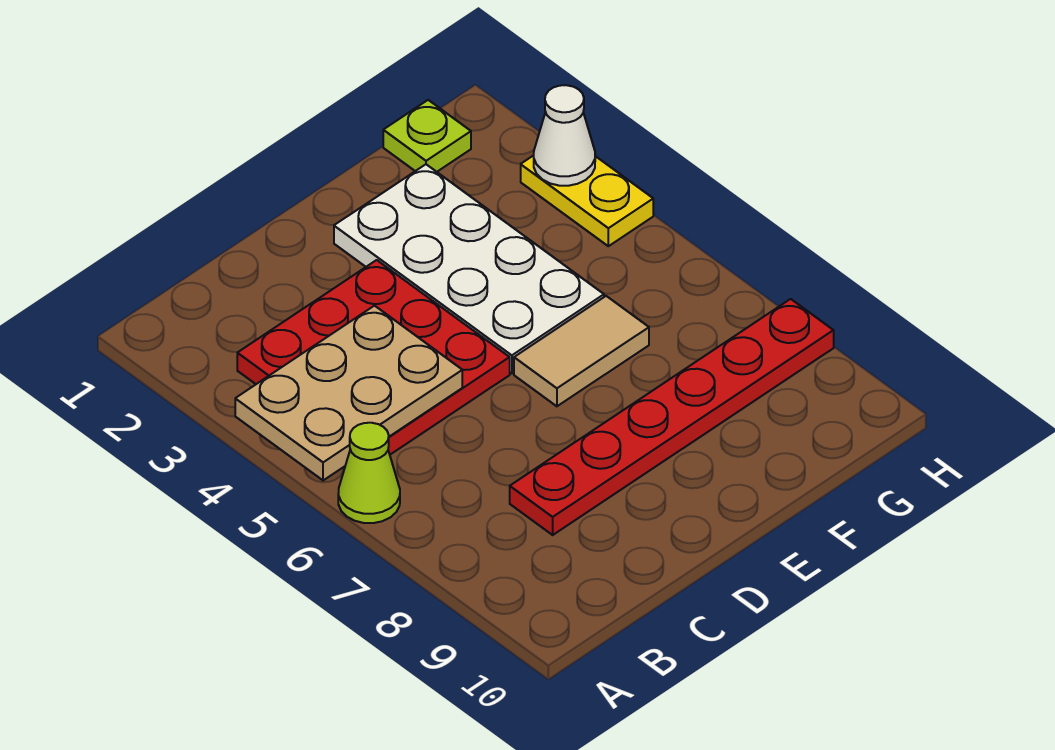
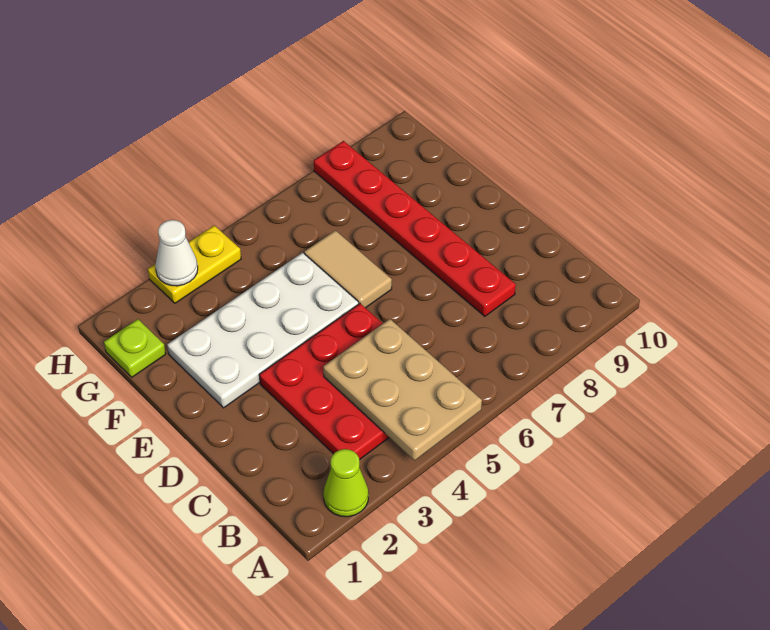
lime cone A6 level 1 -> lime cone A2 level 1

